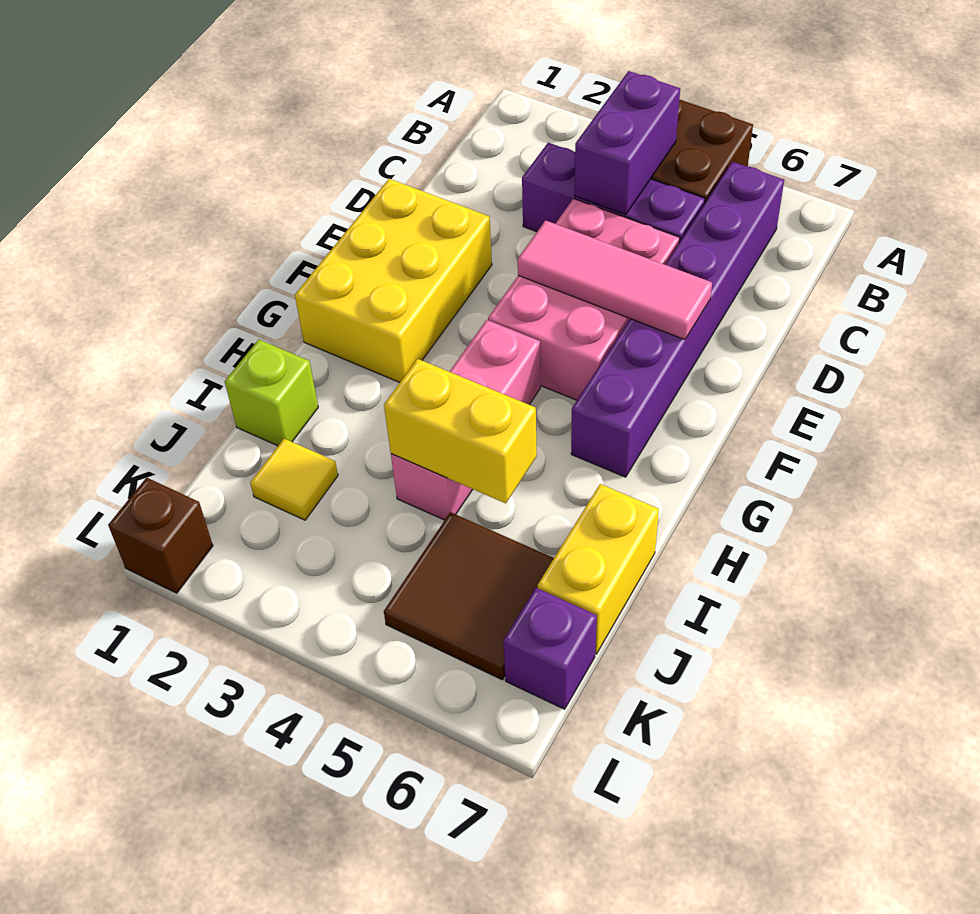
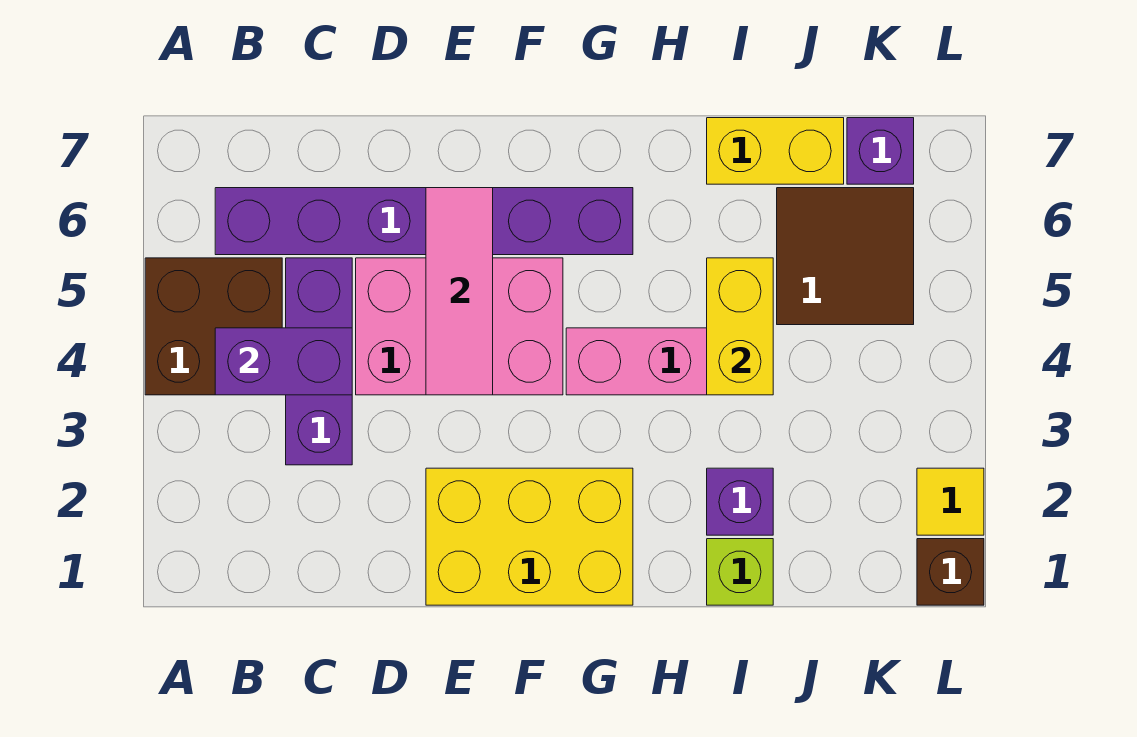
none -> purple brick I2 level 1
yellow tile J2 level 1 -> yellow tile L2 level 1

